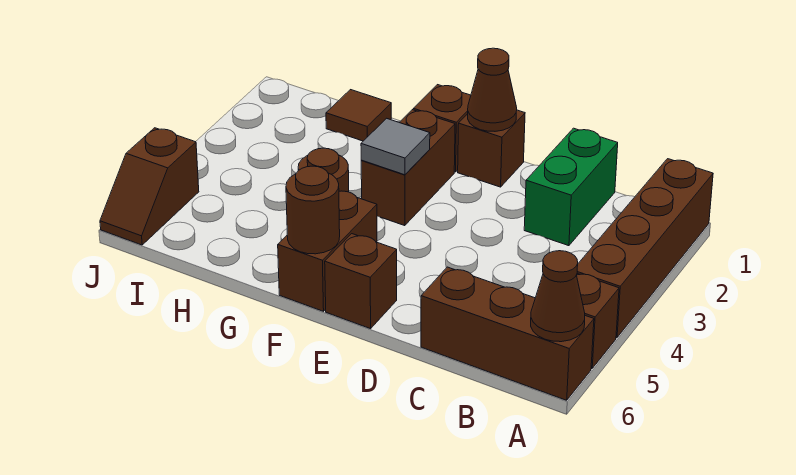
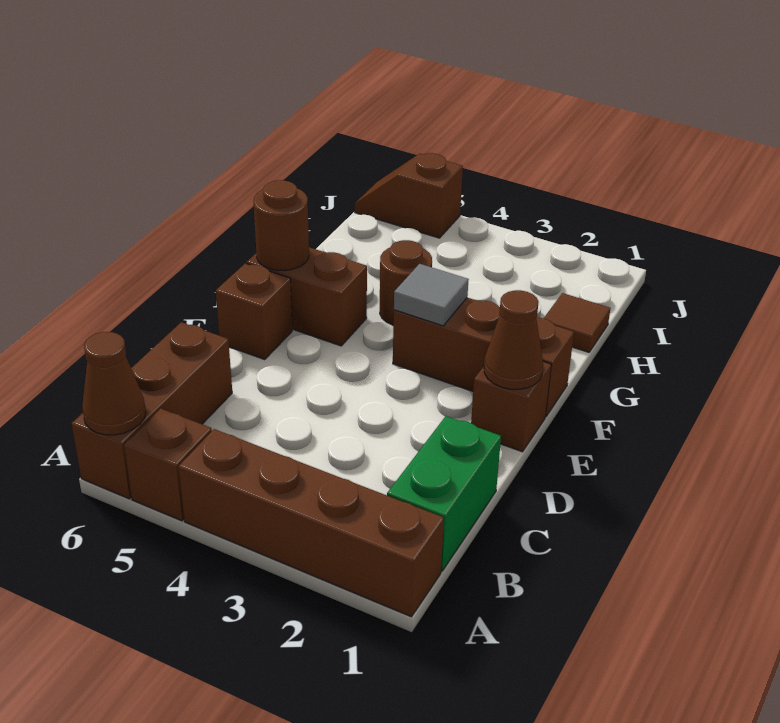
green brick C1:C2 level 1 -> green brick B1:C1 level 1

